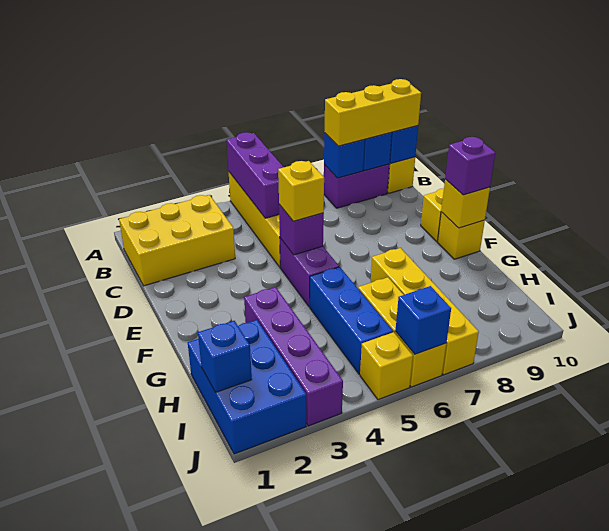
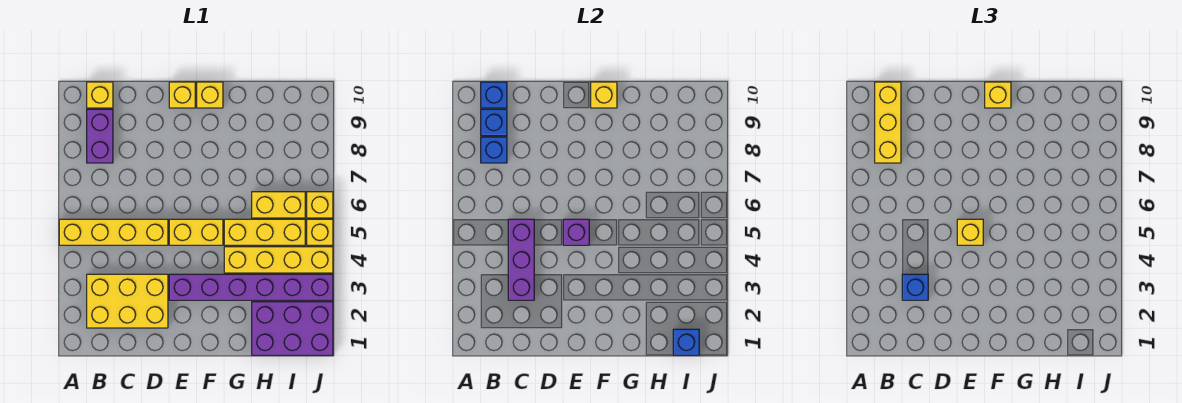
purple brick A5:C5 level 2 -> purple brick C3:C5 level 2
yellow brick B1:C3 level 1 -> yellow brick B2:D3 level 1
purple brick E5:F5 level 1 -> yellow brick E5:F5 level 1
purple brick F10 level 3 -> yellow brick F10 level 3
purple brick G3:J3 level 1 -> purple brick E3:J3 level 1
blue brick G5:I5 level 1 -> yellow brick G5:I5 level 1
yellow brick G7:J7 level 1 -> yellow brick G4:J4 level 1
blue brick H1:J2 level 1 -> purple brick H1:J2 level 1
blue brick J6 level 2 -> blue brick C3 level 3

